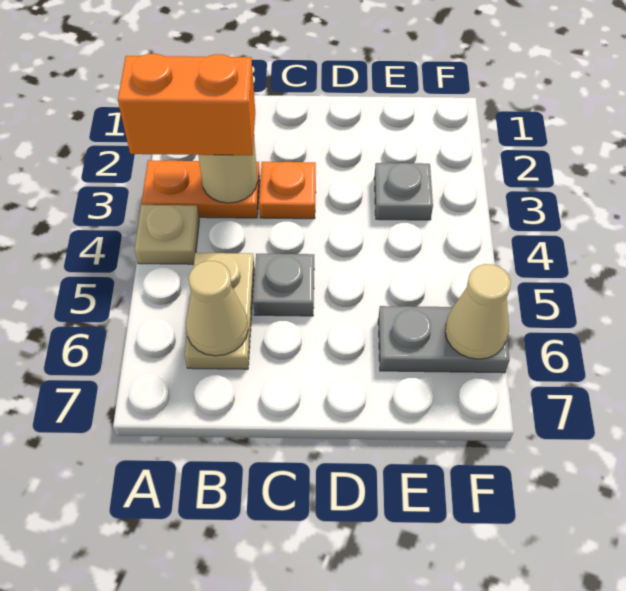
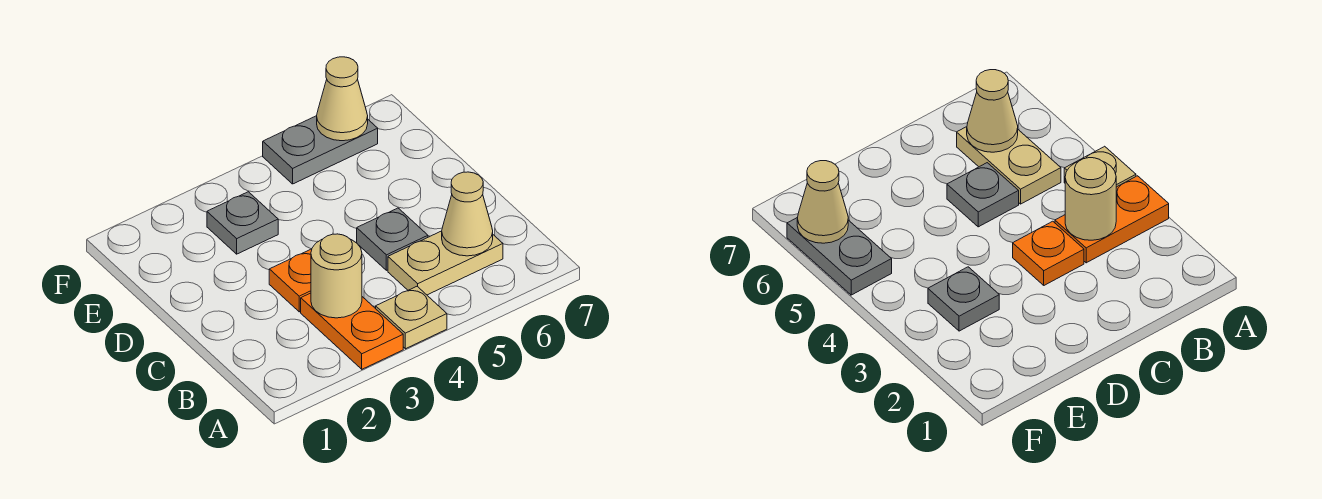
orange brick A3:B3 level 3 -> none
grey plate E6:F6 level 1 -> grey plate F5:F6 level 1

